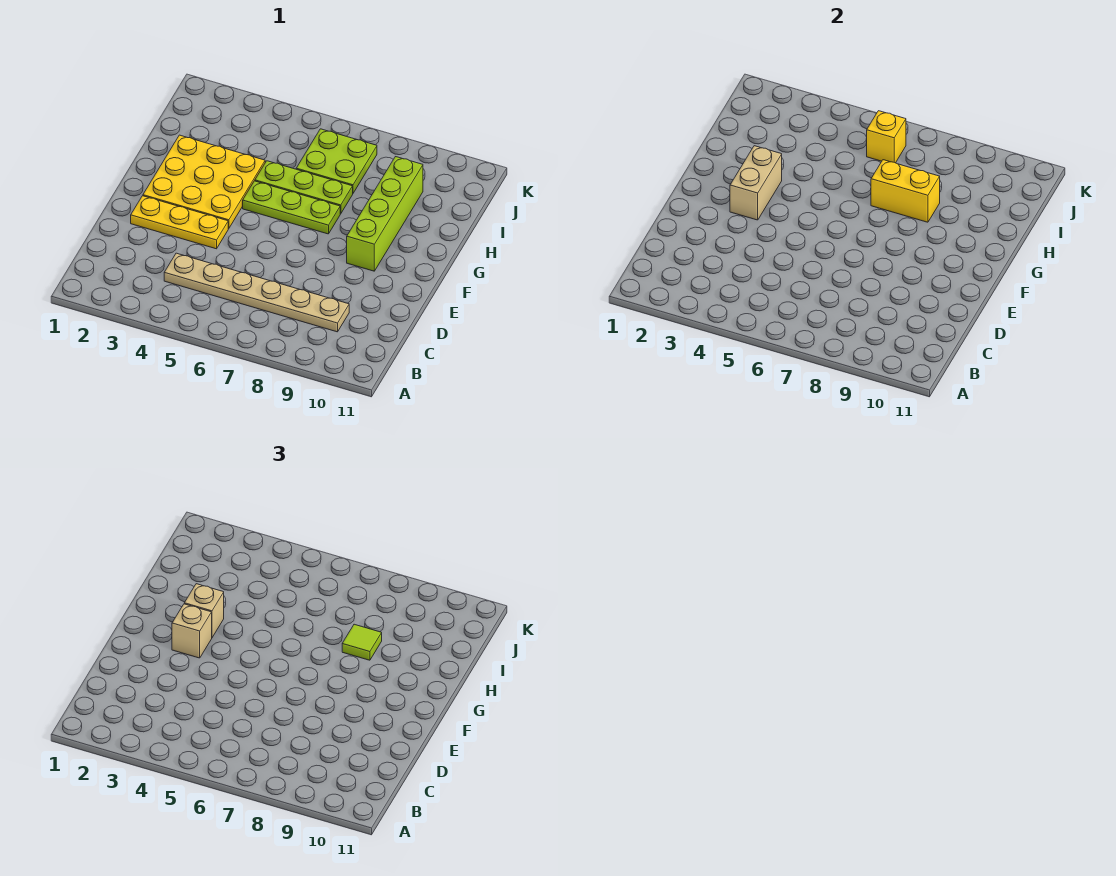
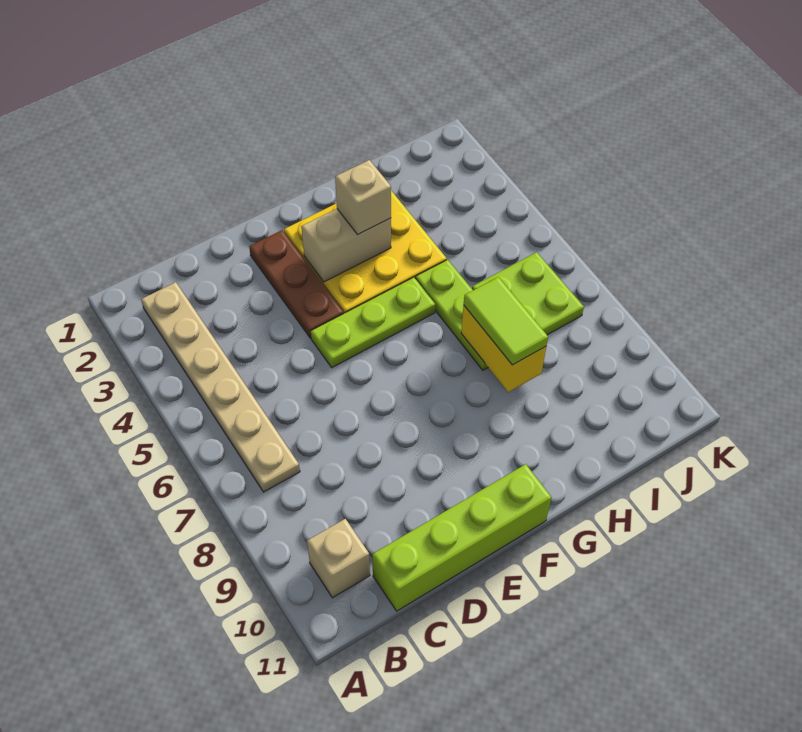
tan plate C4:C9 level 1 -> tan plate B2:B7 level 1
yellow plate E2:E4 level 1 -> brown plate E2:E4 level 1
tan brick F3 level 3 -> tan brick B10 level 1
lime brick F9:I9 level 1 -> lime brick C11:F11 level 1
lime plate G5:G7 level 1 -> lime plate E5:G5 level 1
lime tile H8 level 3 -> lime tile H7:H8 level 3
yellow brick J6 level 2 -> none

